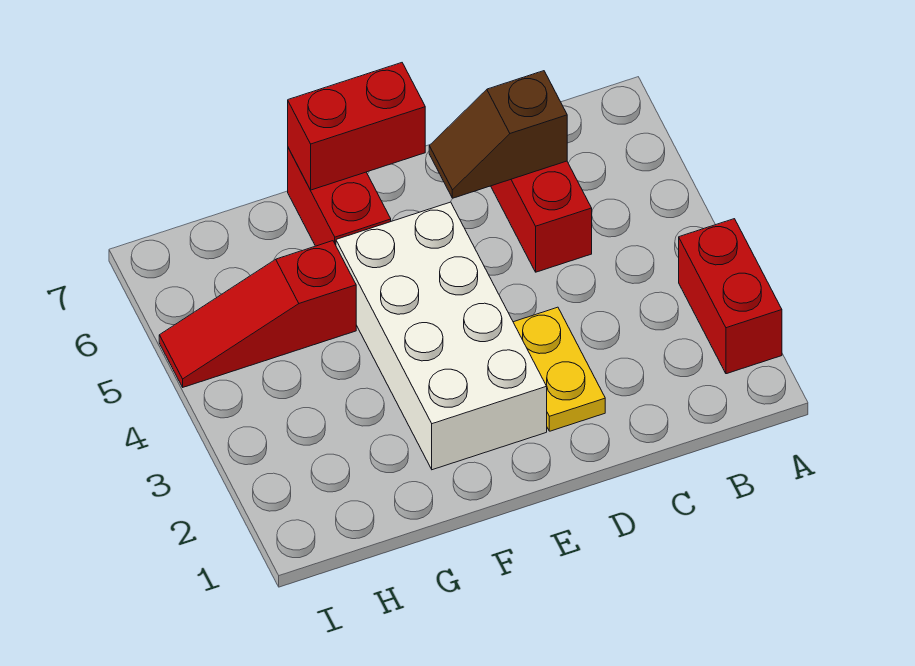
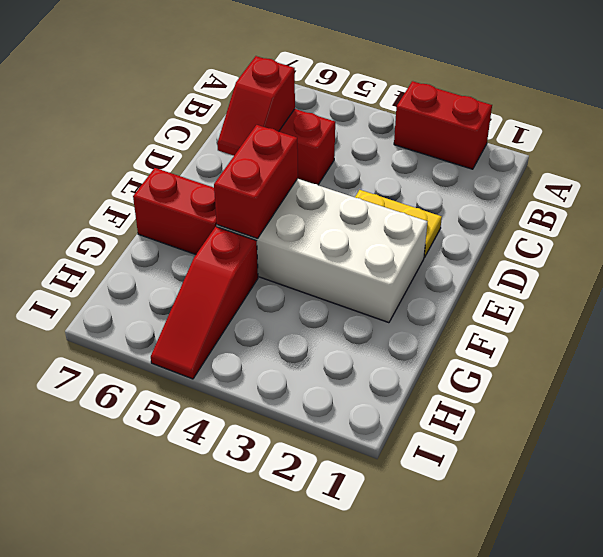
brown slope C6:D6 level 2 top C -> red slope C6:D6 level 2 top C
red brick E7:F7 level 2 -> red brick E5:F5 level 2

